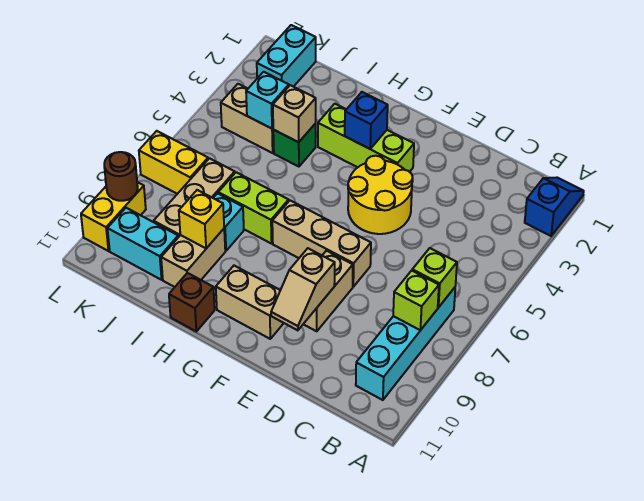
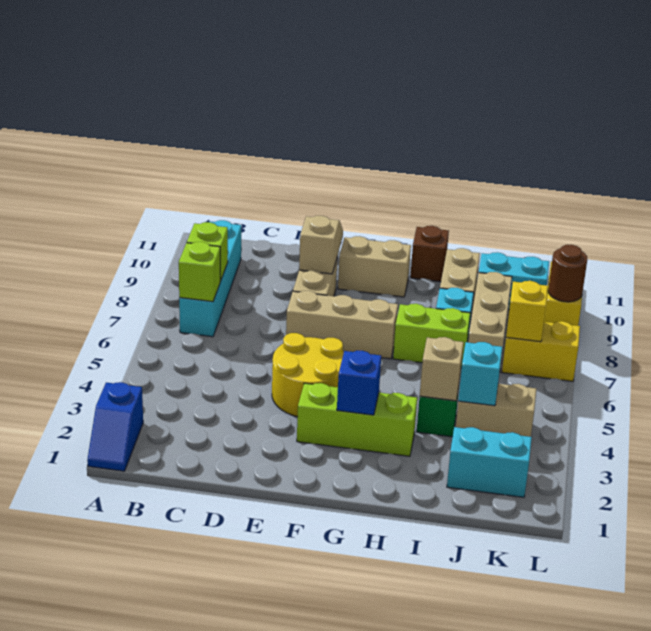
yellow brick I9 level 2 -> yellow brick K7 level 2
cyan brick K1:K2 level 1 -> cyan brick J2:K2 level 1

